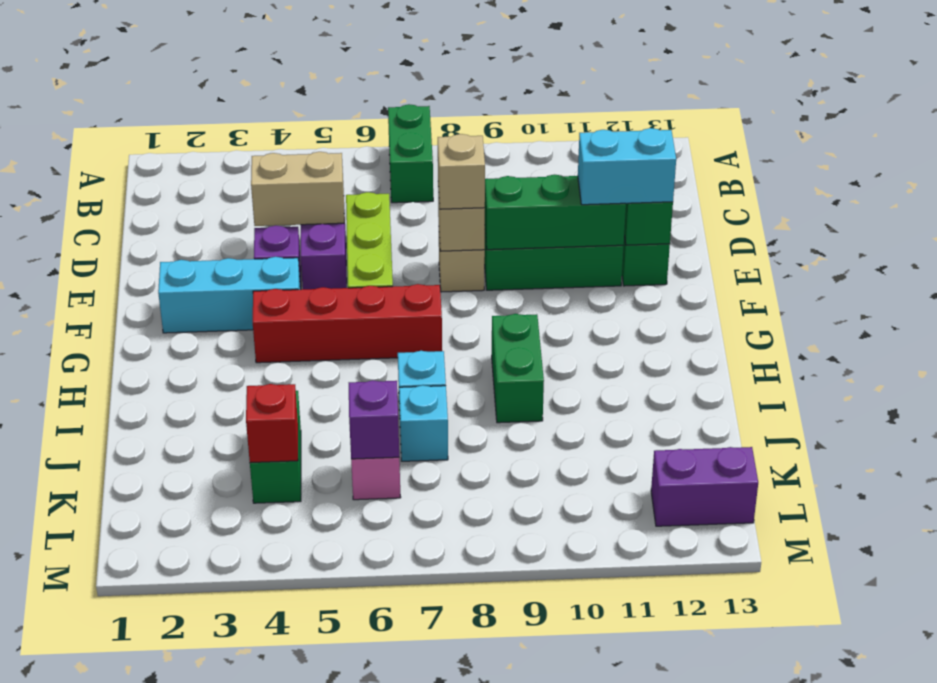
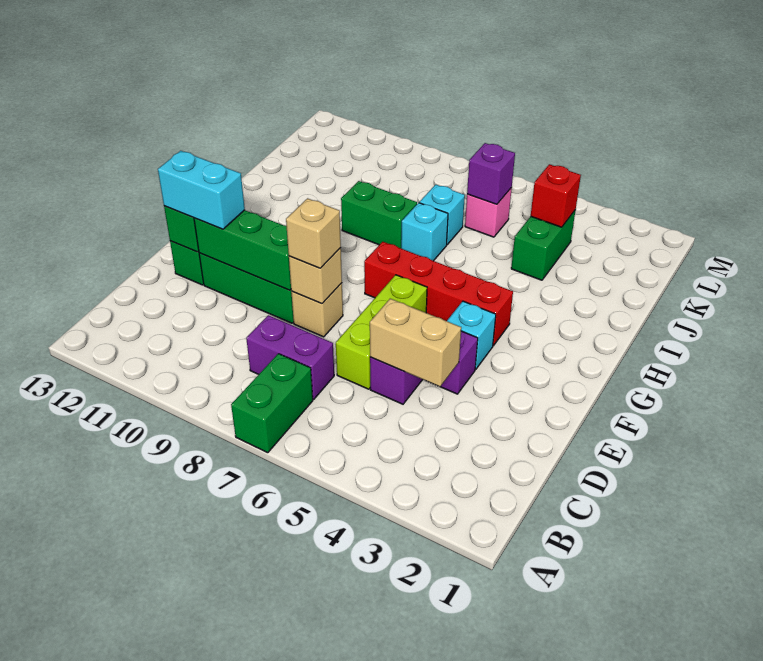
cyan brick F2:F4 level 1 -> cyan brick F4 level 1
green brick H9:I9 level 1 -> green brick I8:I9 level 1
purple brick L12:L13 level 1 -> purple brick C7:C8 level 1

